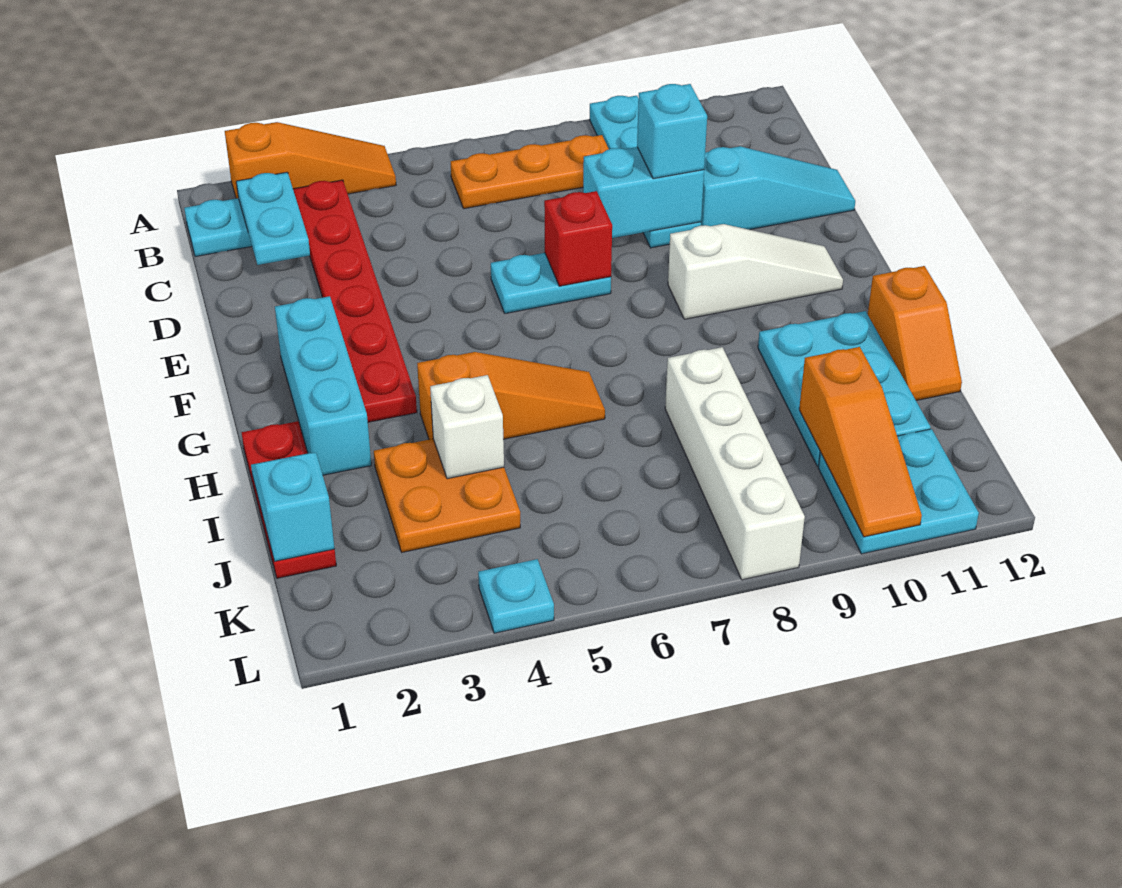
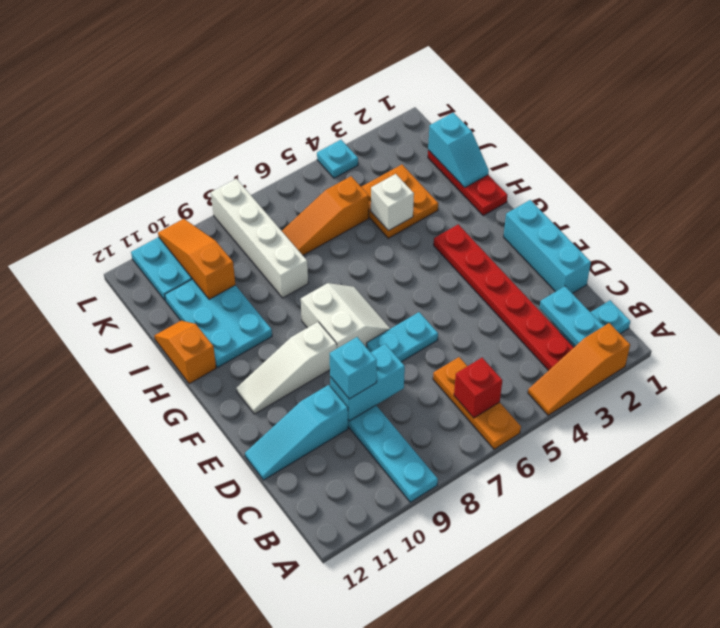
orange plate B6:B8 level 1 -> orange plate A6:C6 level 1
red brick E7 level 2 -> red brick B6 level 2
cyan brick F2:H2 level 1 -> cyan brick D1:F1 level 1
none -> white slope F7:G8 level 1 top 8
orange slope H4:H6 level 1 top 4 -> orange slope J5:J7 level 1 top 5

